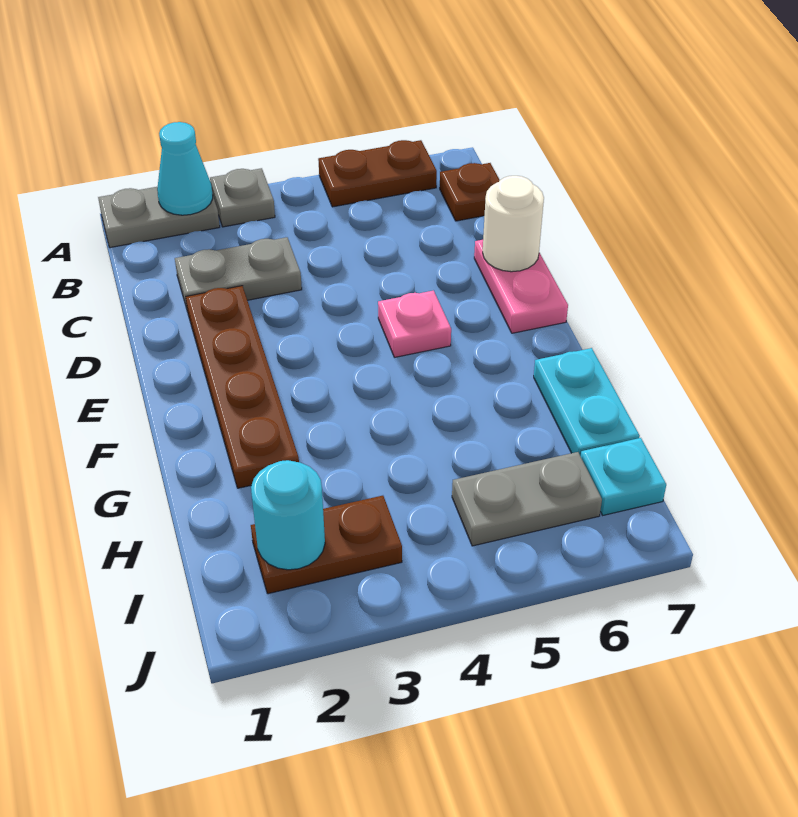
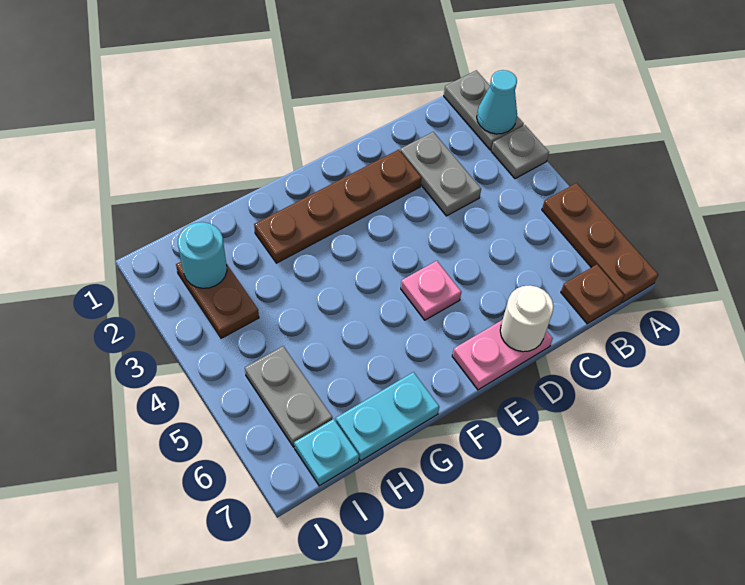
brown plate A5:A6 level 1 -> brown plate A5:A7 level 1

